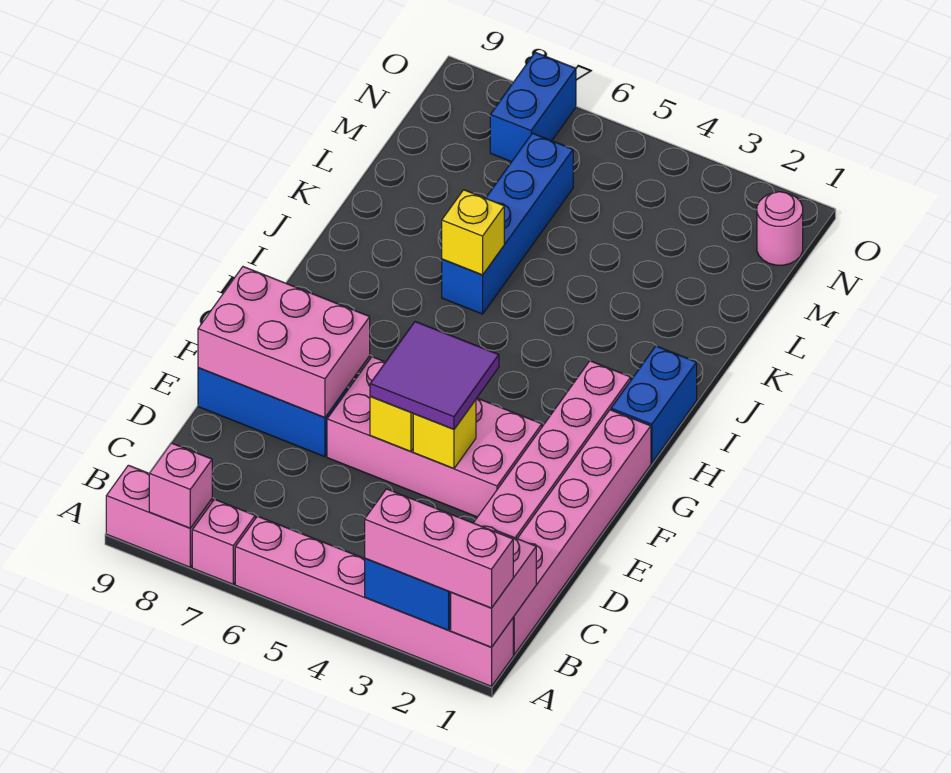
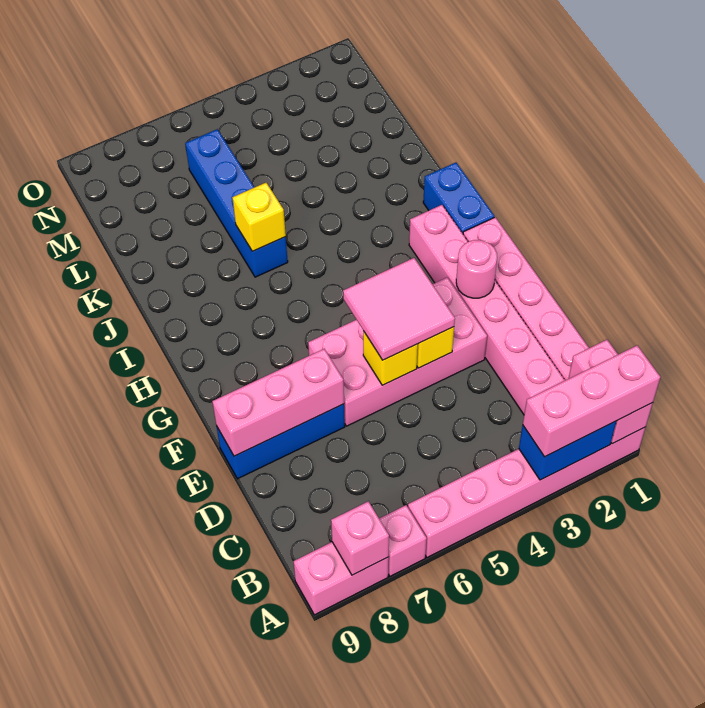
purple tile E4:F5 level 3 -> pink tile E4:F5 level 3
pink brick E7:F9 level 2 -> pink brick E7:E9 level 2
pink round brick N1 level 1 -> pink round brick F2 level 2
blue brick N7:O7 level 1 -> none

